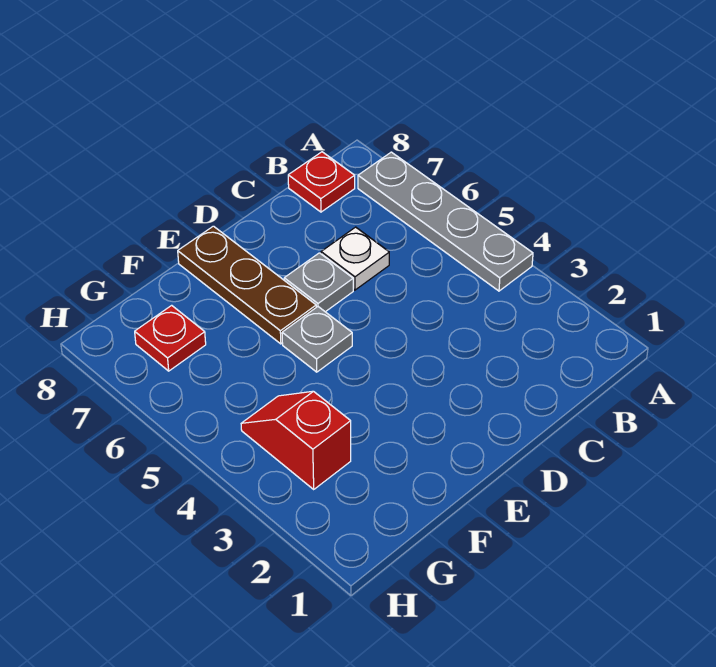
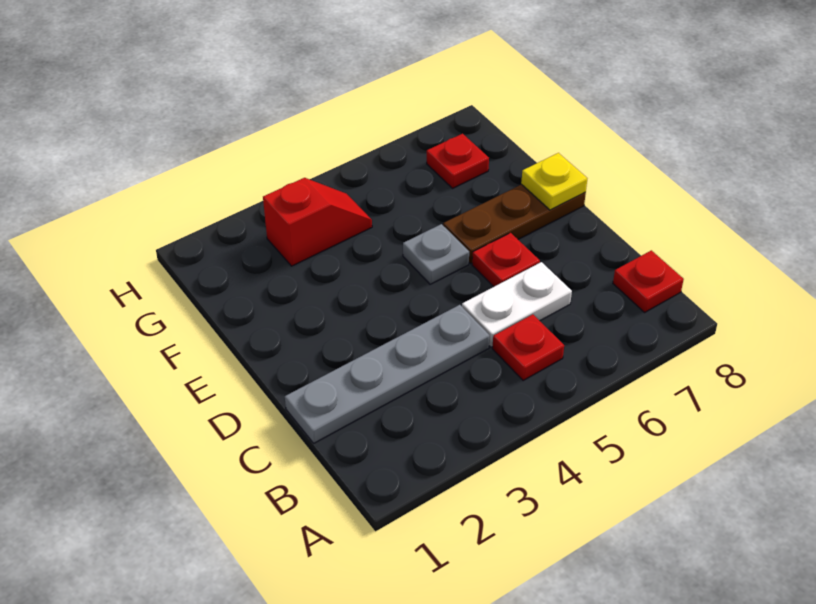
grey plate A4:A7 level 1 -> grey plate C1:C4 level 1
none -> red plate B5 level 1
white plate C6 level 1 -> white plate C5:C6 level 1
grey plate D6 level 1 -> red plate D6 level 1
none -> yellow plate E8 level 2

